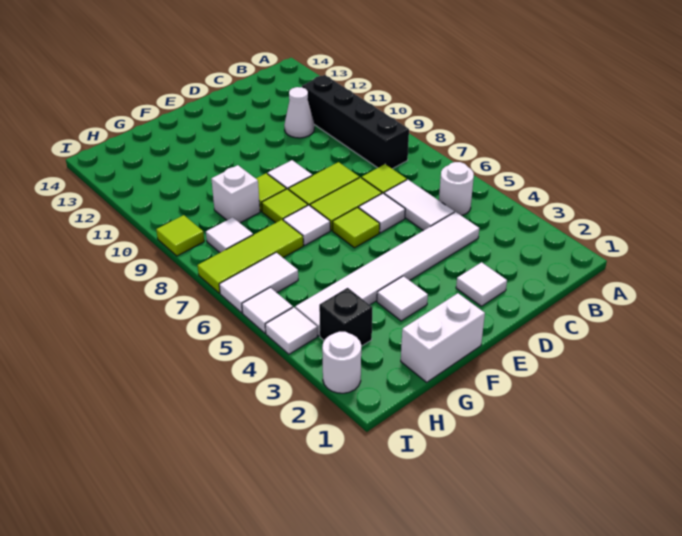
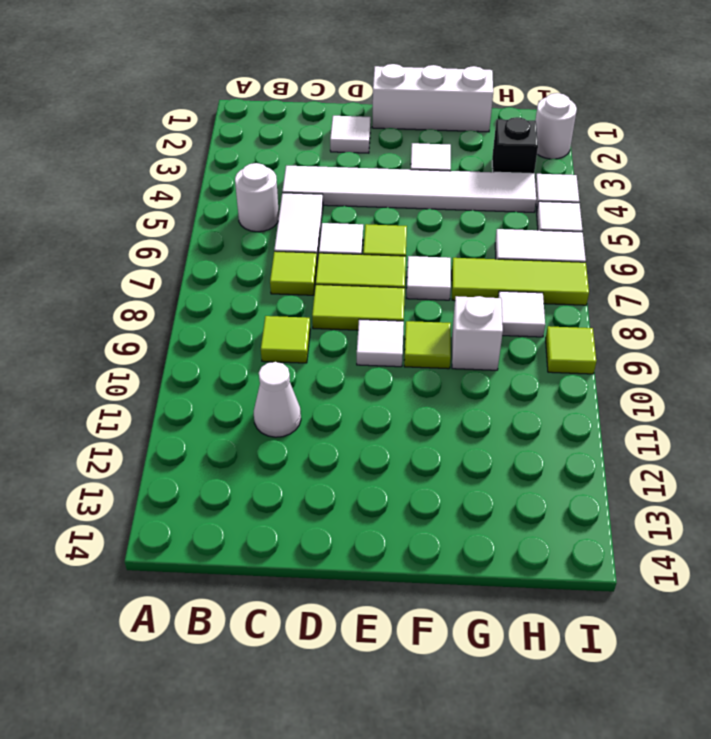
black brick B8:B11 level 1 -> none
white brick F1:G1 level 1 -> white brick E1:G1 level 1
lime tile F8 level 1 -> lime tile C9 level 1

